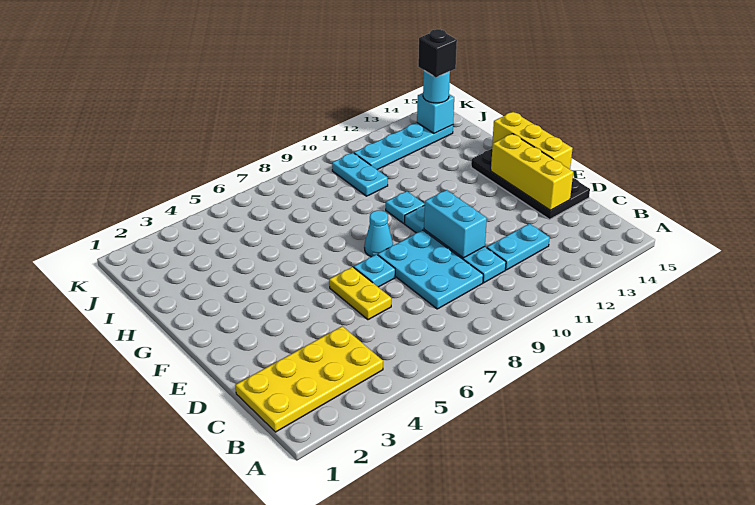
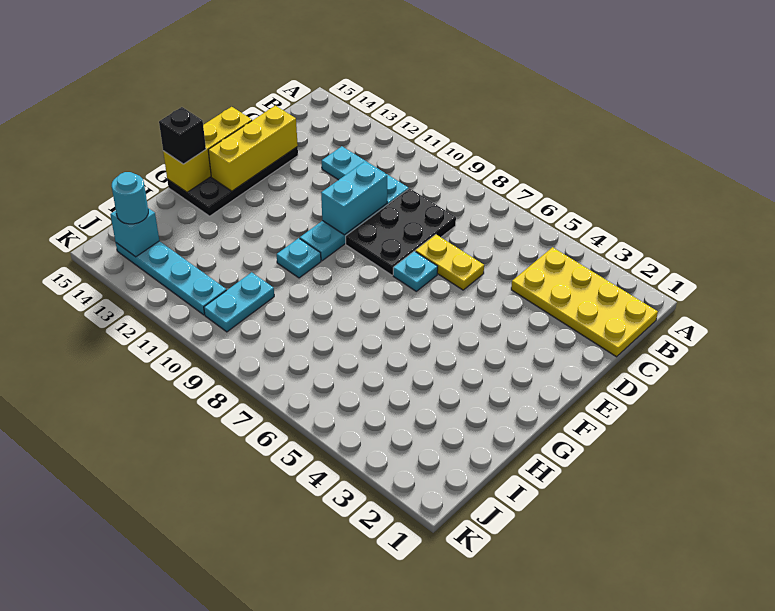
cyan plate C8:E9 level 1 -> black plate C8:E9 level 1
yellow plate D6:E6 level 1 -> yellow plate D6:D7 level 1
cyan cone F8 level 1 -> none
black brick J14 level 4 -> black brick G15 level 3

